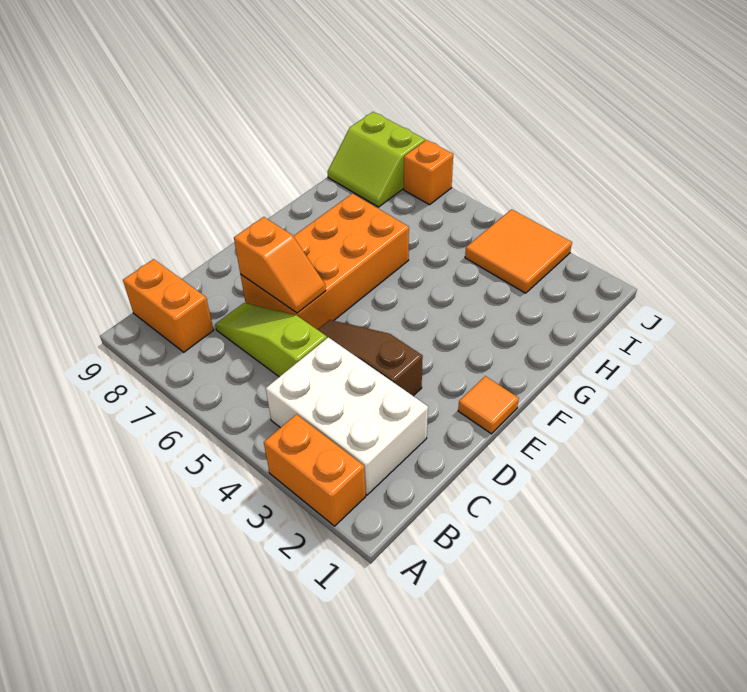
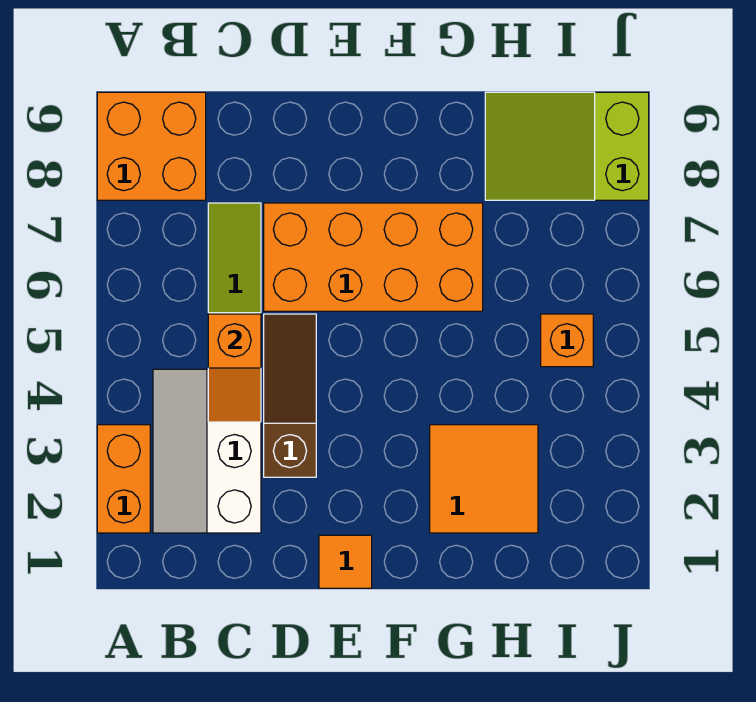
white brick B2:C4 level 1 -> white slope B2:C4 level 1 top C
orange brick B8:B9 level 1 -> orange brick A8:B9 level 1
orange slope D6:D7 level 2 top 7 -> orange slope C4:C5 level 2 top 5
orange tile I3:J4 level 1 -> orange tile G2:H3 level 1
lime slope I8:J9 level 1 top J -> lime slope H8:J9 level 1 top J
orange brick J7 level 1 -> orange brick I5 level 1

